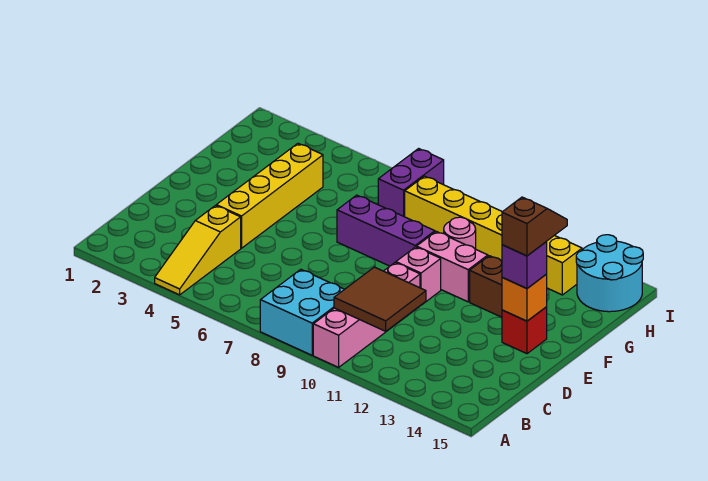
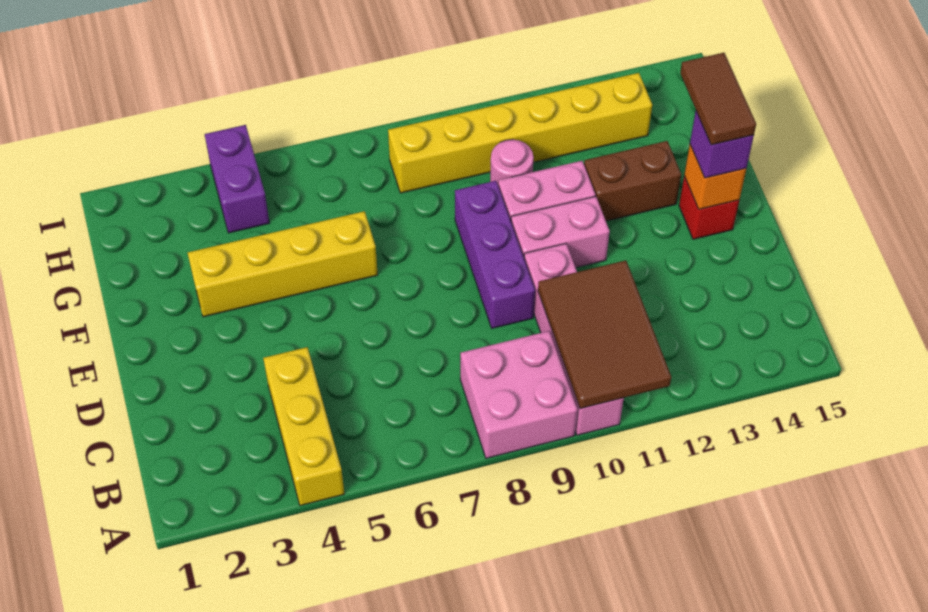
yellow slope A4:C4 level 1 top C -> yellow brick A4:C4 level 1
cyan brick A8:B9 level 1 -> pink brick A8:B9 level 1
brown tile B10:C11 level 2 -> brown tile A10:C11 level 2
yellow brick D4:G4 level 1 -> yellow brick F3:F6 level 1
pink brick E10 level 1 -> pink brick E10:E11 level 1
brown slope E14:F14 level 4 top E -> brown tile E14:F14 level 4
purple brick F7:F9 level 1 -> purple brick D9:F9 level 1
purple brick H7:I7 level 1 -> purple brick H4:I4 level 1
cyan round brick H14:I15 level 1 -> none

